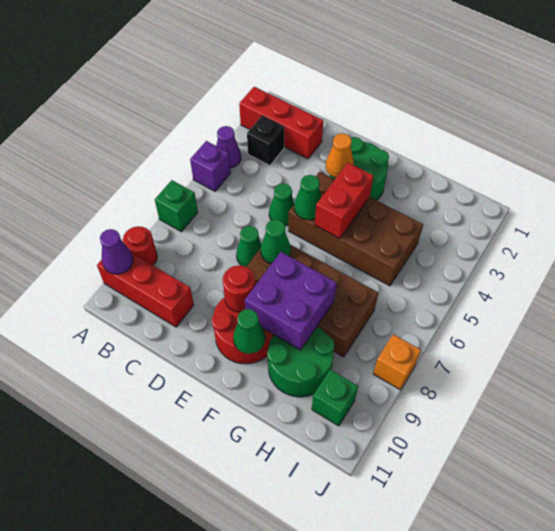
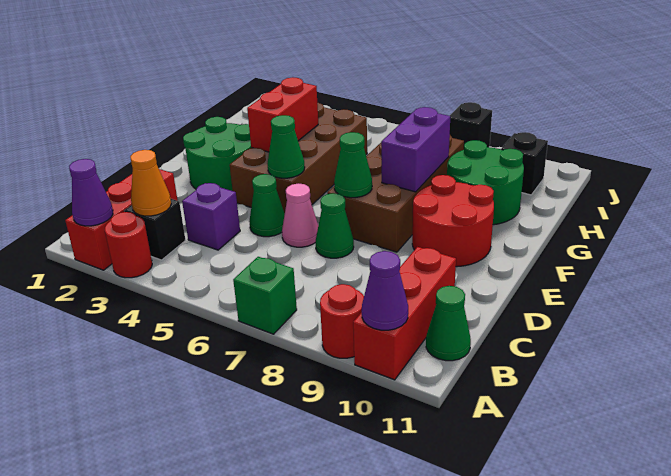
purple cone A4 level 1 -> purple cone A2 level 2
purple brick A5 level 1 -> purple brick C4 level 1
none -> pink cone D6 level 1
orange cone E3 level 2 -> orange cone B3 level 2
red round brick E9 level 2 -> red round brick A3 level 1
red brick F4:F5 level 2 -> red brick F4:G4 level 2
purple brick F8:G9 level 2 -> purple brick F8:G8 level 2
green cone F10 level 2 -> green cone B11 level 1
green brick I10 level 1 -> black brick I10 level 1
orange brick J8 level 1 -> black brick J8 level 1

